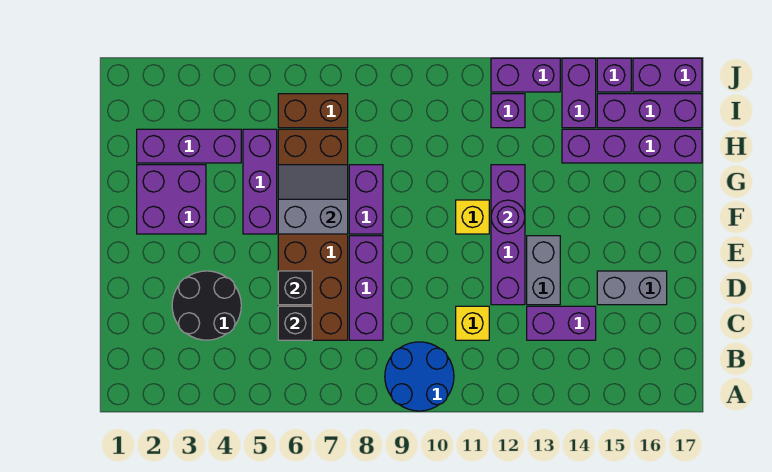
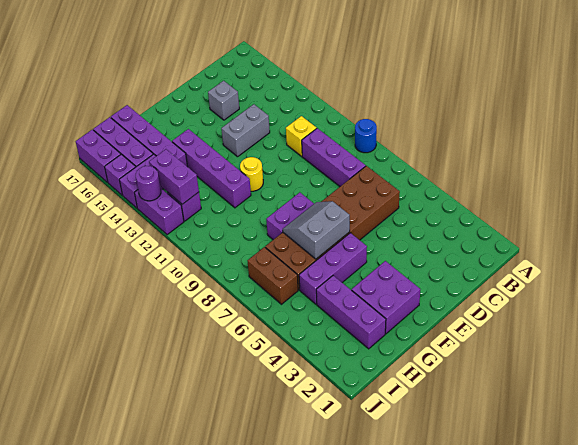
blue round brick A9:B10 level 1 -> blue round brick A9 level 1
black round brick C3:D4 level 1 -> none
black brick C6 level 2 -> none
purple brick C8:E8 level 1 -> purple brick C8:C10 level 1
purple brick C13:C14 level 1 -> purple brick I12:I13 level 2
black brick D6 level 2 -> none
purple brick D12:G12 level 1 -> purple brick G11:G14 level 1
grey brick D15:D16 level 1 -> grey brick D15 level 1
grey slope F6:G7 level 2 top F -> grey slope F6:G7 level 2 top 6
yellow brick F11 level 1 -> yellow round brick F11 level 1
purple round brick F12 level 2 -> purple round brick J13 level 2

